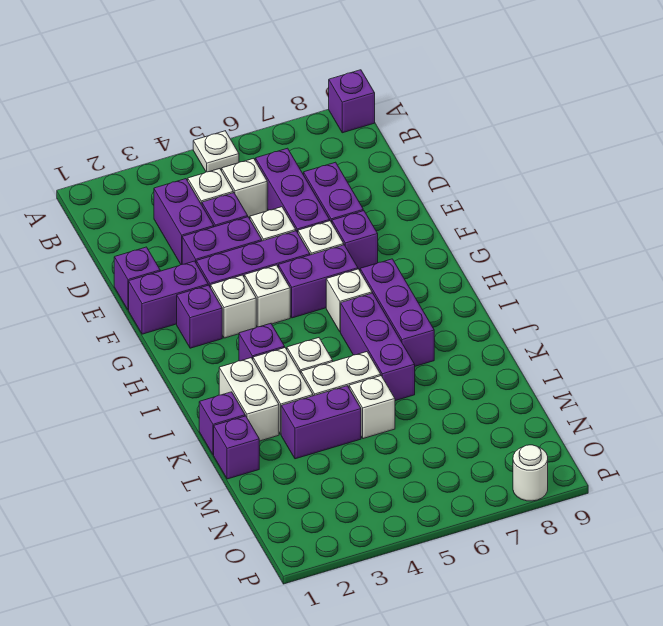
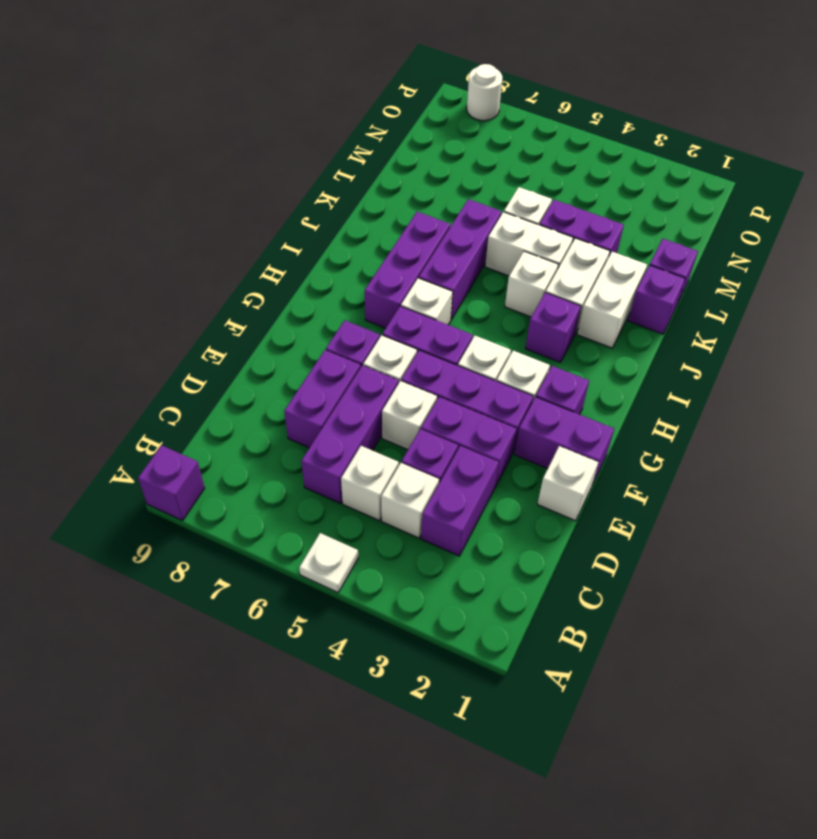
purple brick E1 level 1 -> white brick E1 level 1

